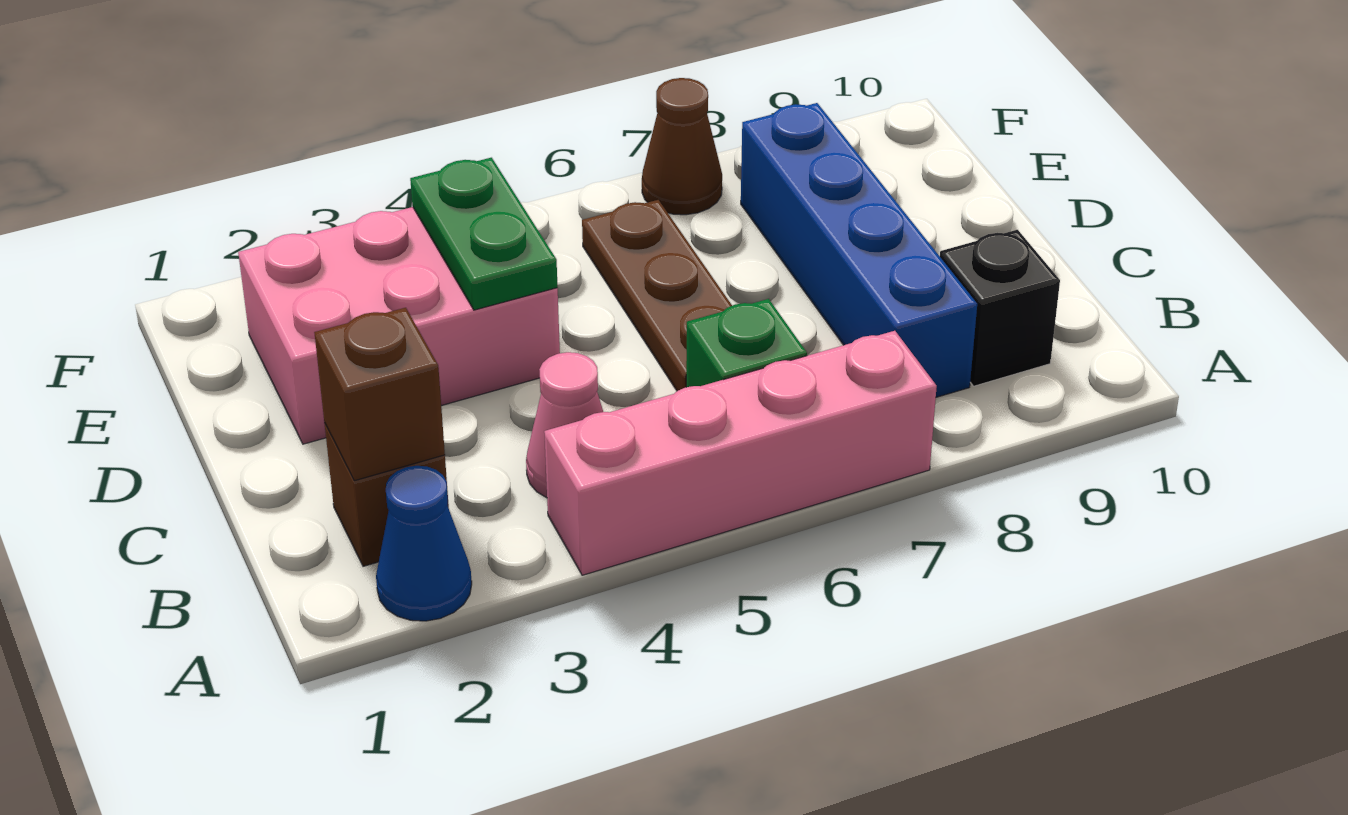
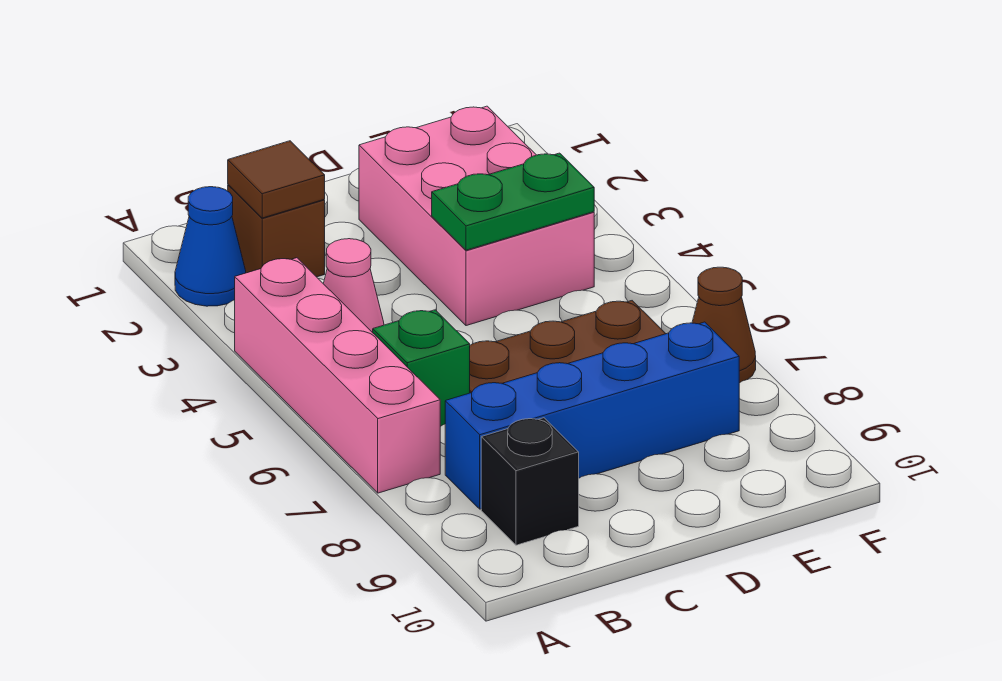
brown brick B2 level 2 -> brown tile B2 level 2

